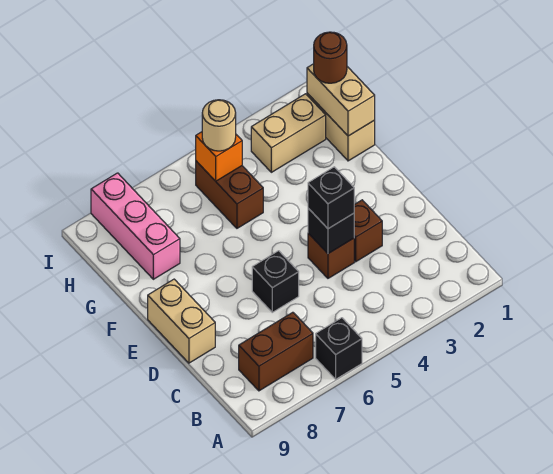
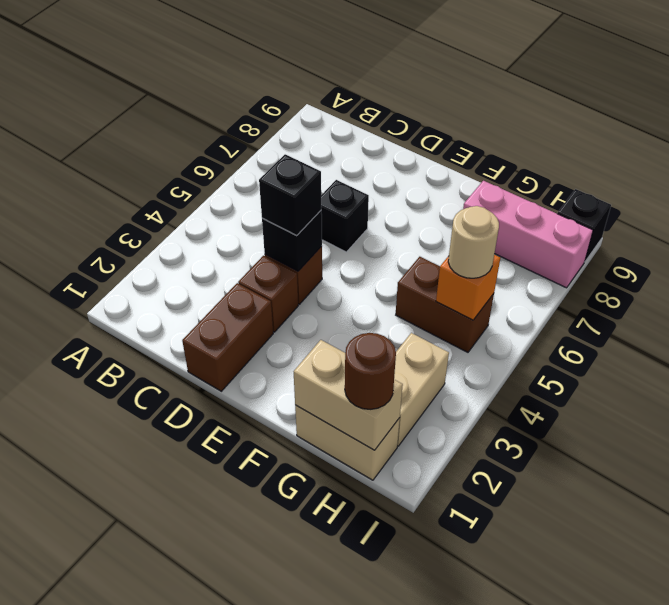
black brick A6 level 1 -> black brick I9 level 1
brown brick B7:B8 level 1 -> brown brick D1:D2 level 1
tan brick D9:E9 level 1 -> none

